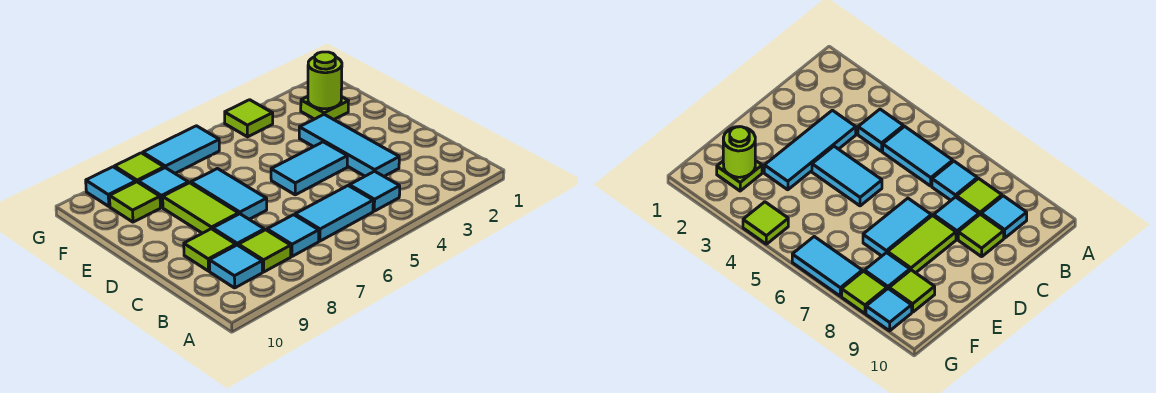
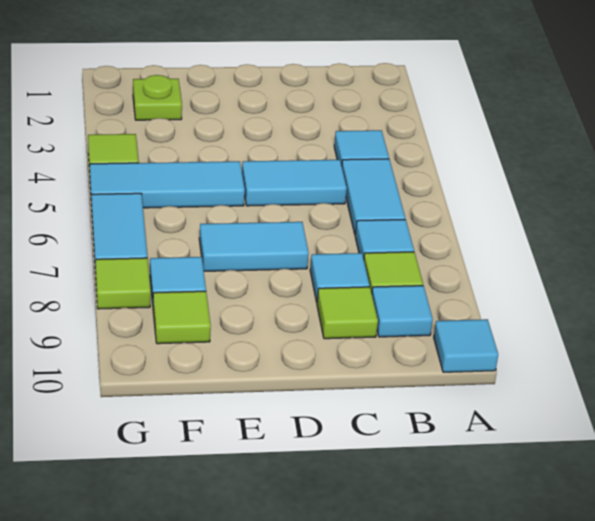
cyan tile C3:E3 level 1 -> cyan tile E5:G5 level 1
cyan tile D4:D5 level 1 -> cyan tile C5:D5 level 1
lime tile D8:E8 level 1 -> none
lime round brick F2 level 2 -> none
cyan tile G9 level 1 -> cyan tile A10 level 1

